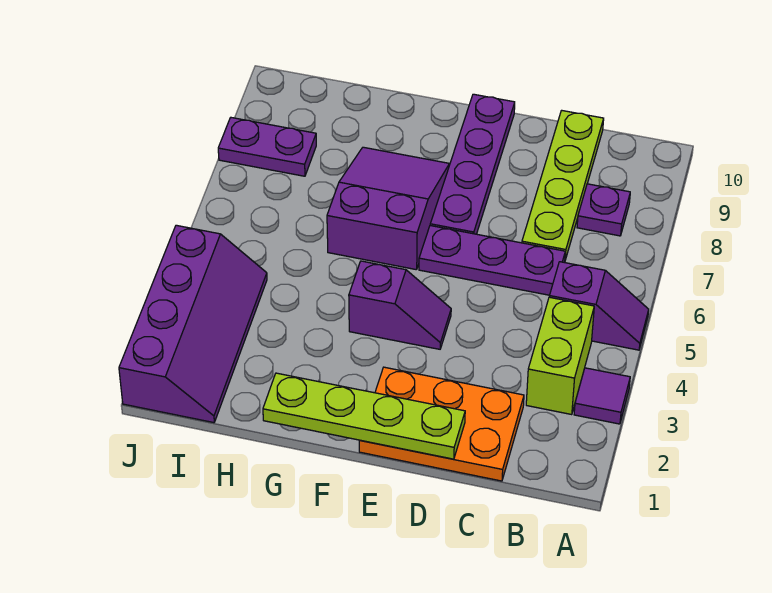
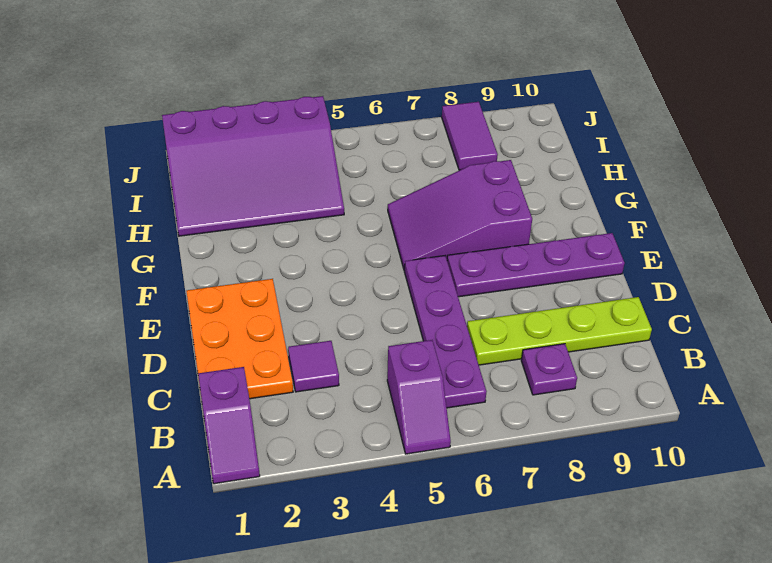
purple tile A3 level 1 -> purple tile C3 level 1
lime brick B3:B4 level 1 -> none
purple plate C6:E6 level 1 -> purple plate B6:E6 level 1
lime plate D1:G1 level 2 -> none
purple slope E4:F4 level 1 top F -> purple slope A1:B1 level 1 top B
purple slope F6:G8 level 1 top 6 -> purple slope F6:G8 level 1 top 8
purple slope I1:J4 level 1 top J -> purple slope H1:J4 level 1 top J
purple plate I8:J8 level 1 -> purple tile I8:J8 level 1

